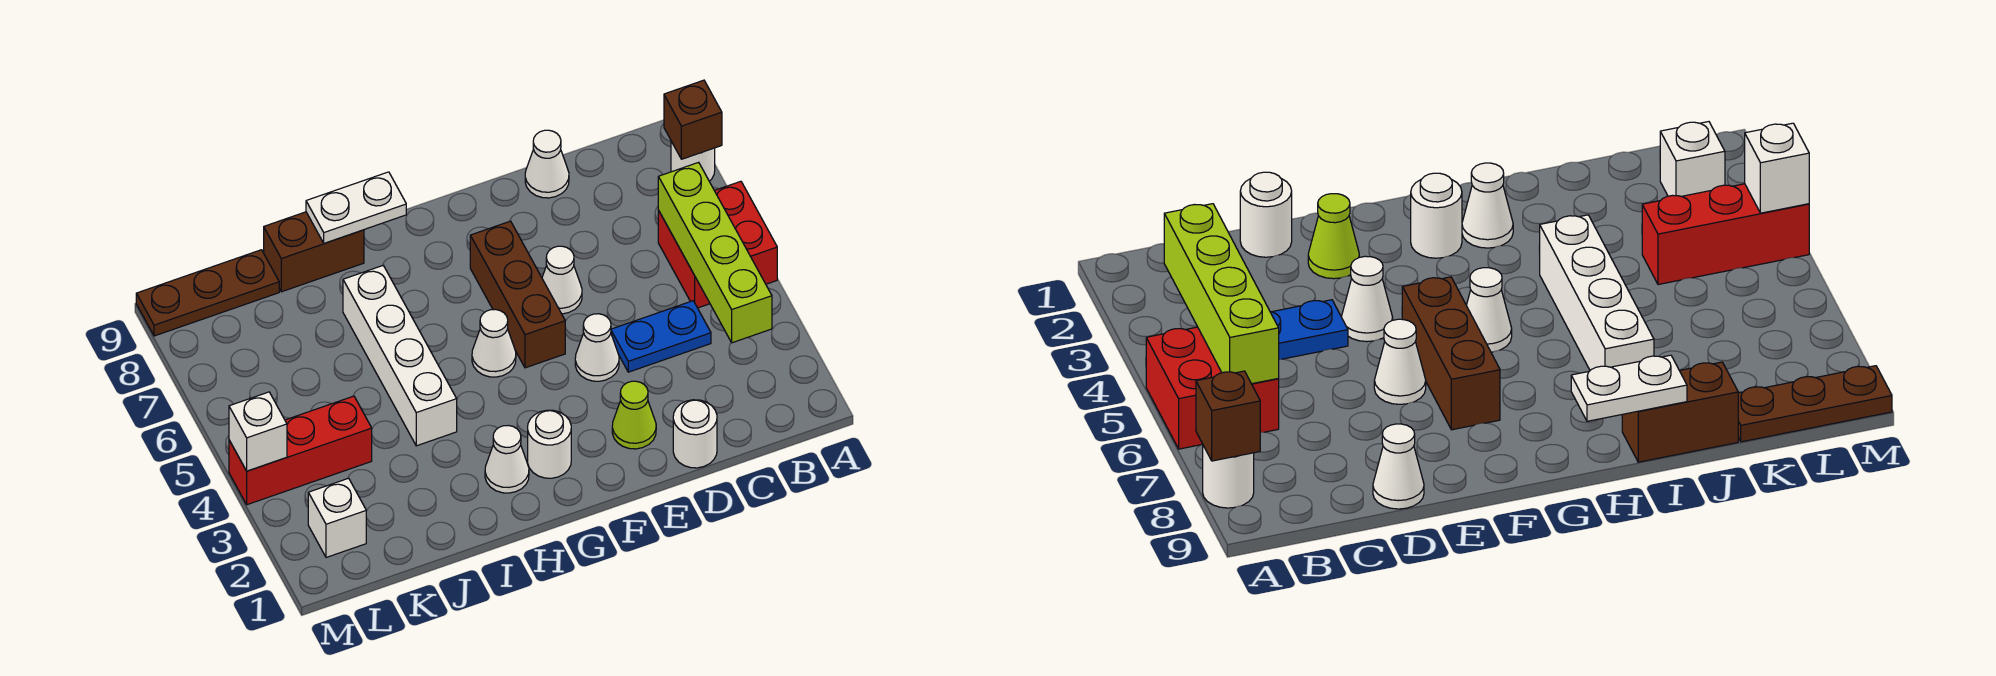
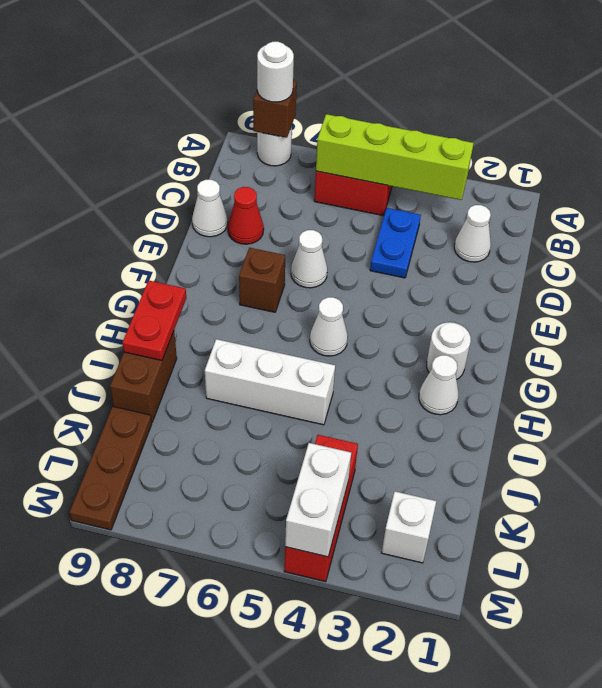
white round brick D1 level 1 -> white round brick A8 level 3
none -> red cone D8 level 1
lime cone E2 level 1 -> none
white cone E4 level 1 -> white cone C2 level 1
brown brick F5:F7 level 1 -> brown brick F7 level 1
white plate H9:I9 level 2 -> red plate H9:I9 level 2
white brick I4:I7 level 1 -> white brick I5:I7 level 1
white brick M4 level 2 -> white brick L4:M4 level 2

